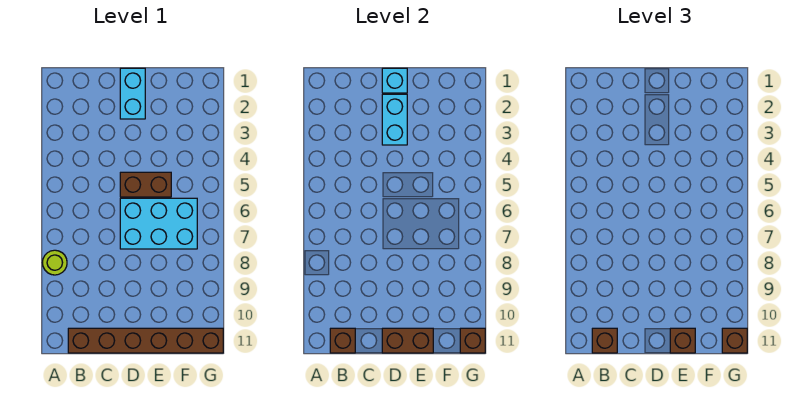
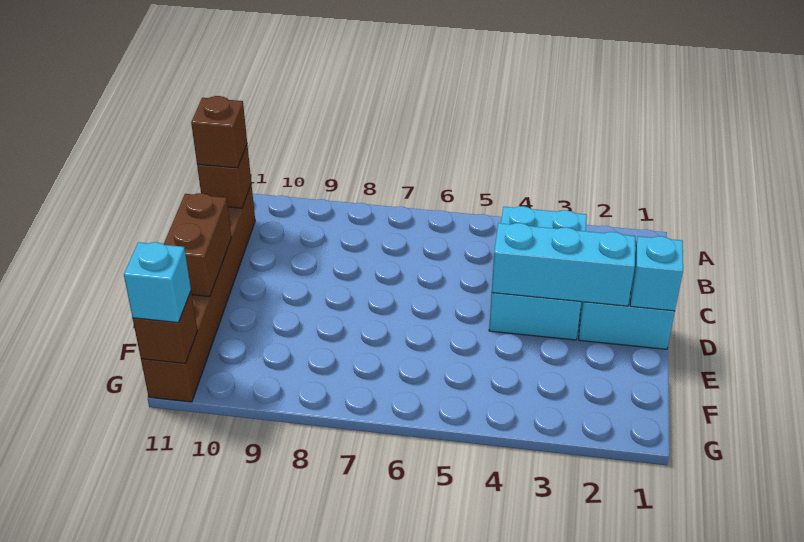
lime round brick A8 level 1 -> none
cyan brick D2:D3 level 2 -> cyan brick D2:D4 level 2
brown brick D5:E5 level 1 -> none
cyan brick D6:F7 level 1 -> cyan brick B3:D4 level 1
brown brick E11 level 3 -> none
brown brick G11 level 3 -> cyan brick G11 level 3

